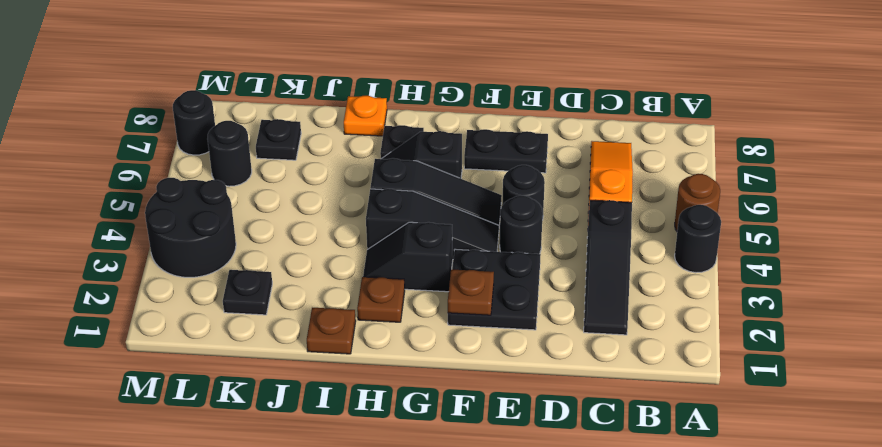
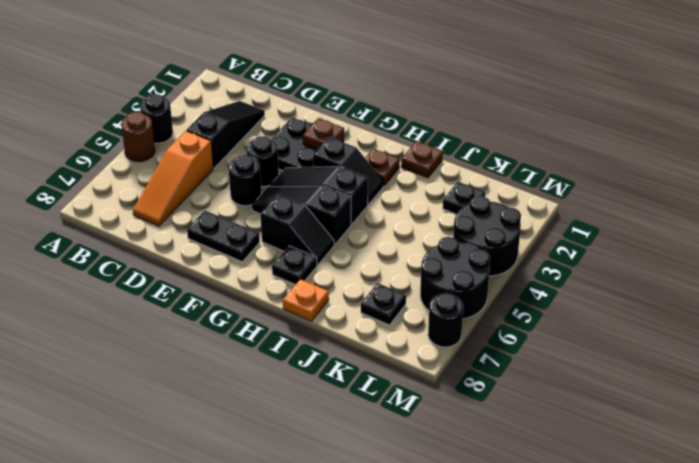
black round brick L6 level 1 -> black round brick L5:M6 level 1

